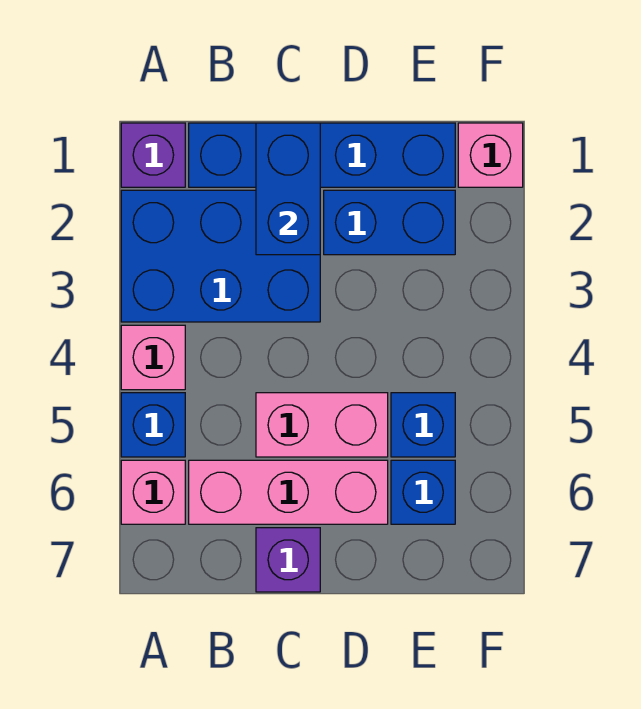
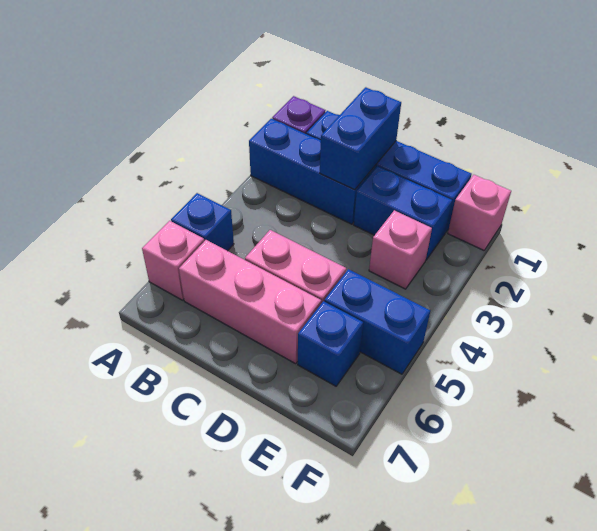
blue brick A2:C3 level 1 -> blue brick A2:C2 level 1
pink brick A4 level 1 -> pink brick E3 level 1
purple brick C7 level 1 -> none
blue brick E5 level 1 -> blue brick E5:F5 level 1

